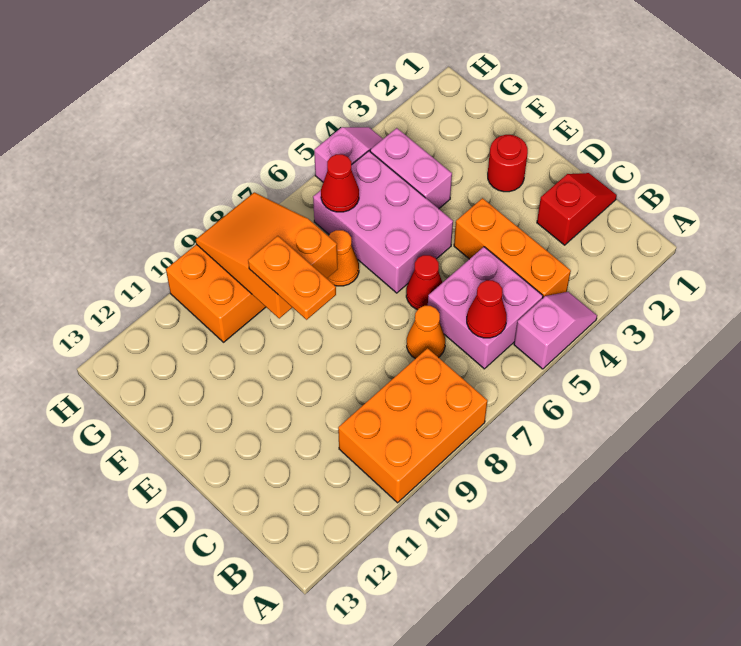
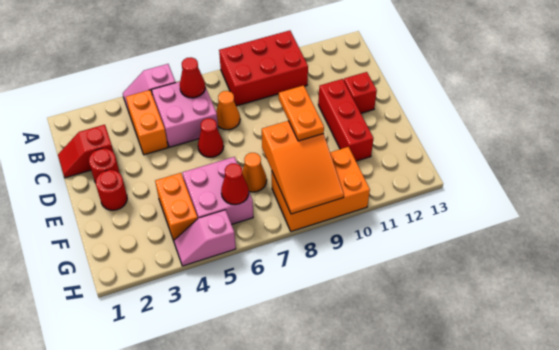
orange brick A8:B10 level 1 -> red brick A8:B10 level 1
orange brick B4:D4 level 1 -> orange brick B4:C4 level 1
none -> red round brick D2 level 1
none -> red brick D11:F11 level 1
none -> red brick D12 level 1
pink brick E5:G6 level 1 -> pink brick F5:G6 level 1
pink brick F4:G4 level 1 -> orange brick F4:G4 level 1

